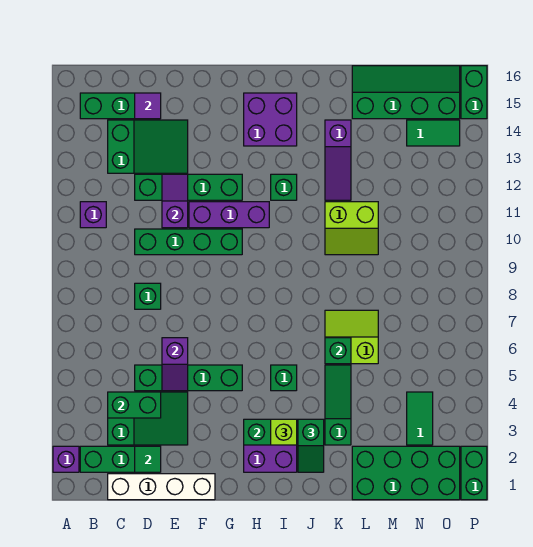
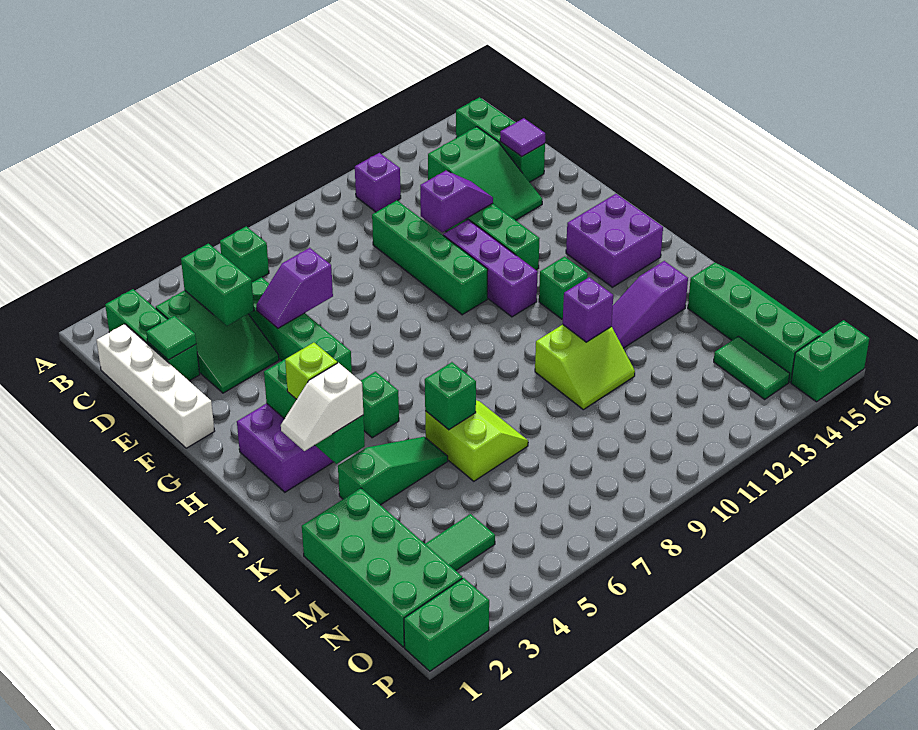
purple brick A2 level 1 -> purple brick K11 level 2
green brick D8 level 1 -> green brick B6 level 1
green slope J2:J3 level 3 top 3 -> white slope J2:J3 level 3 top 3
lime slope K10:L11 level 1 top 11 -> lime slope K10:L11 level 1 top K

